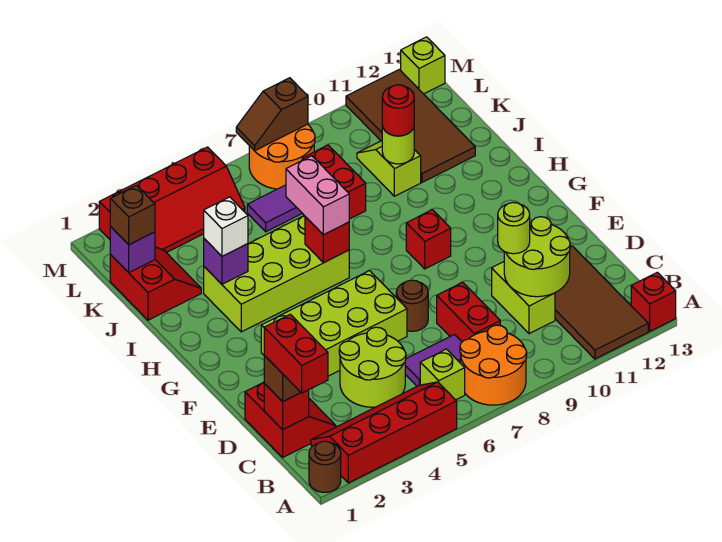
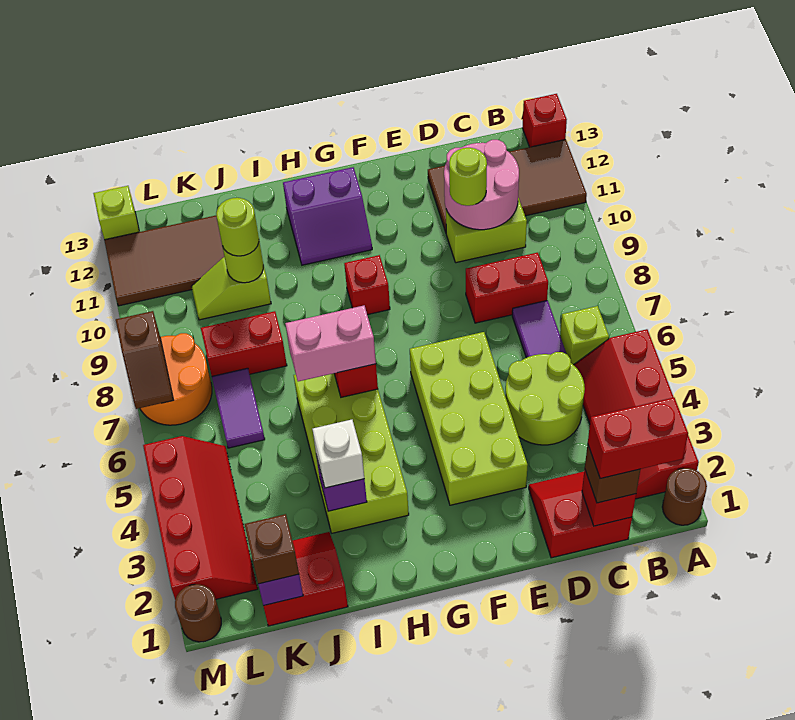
orange round brick A7:B8 level 1 -> none
lime round brick C10:D11 level 2 -> pink round brick C10:D11 level 2
brown round brick E7 level 1 -> brown round brick M1 level 1
none -> purple slope G11:H12 level 1 top 12
red round brick J10 level 3 -> lime round brick J10 level 3

